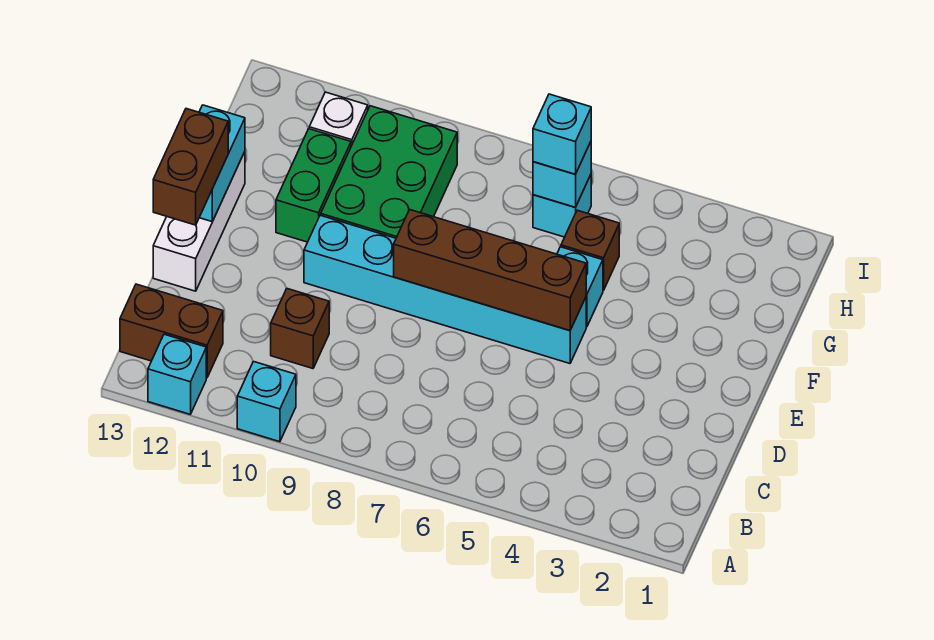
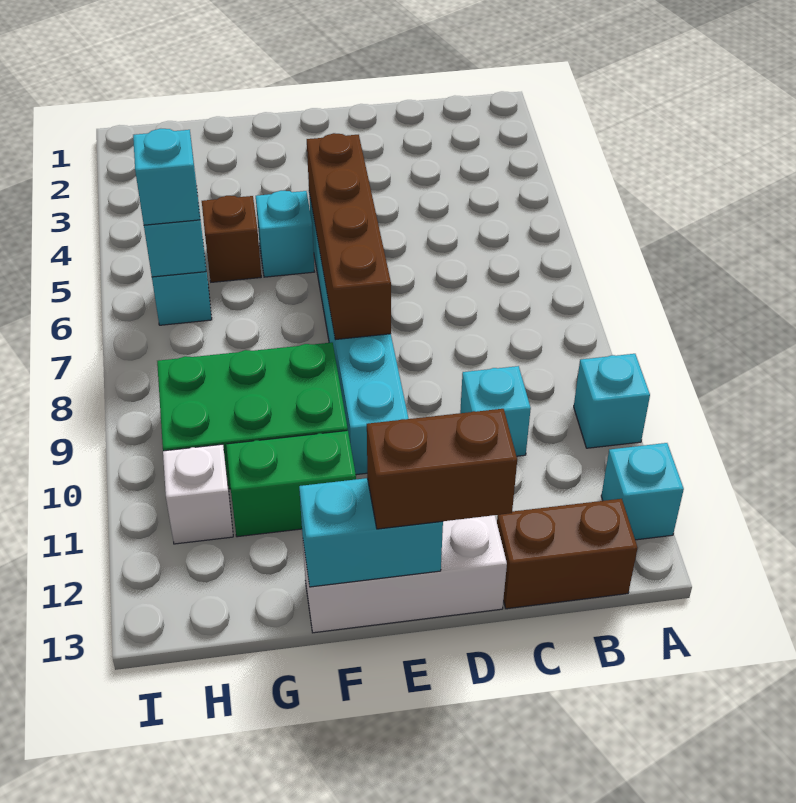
brown brick B12:B13 level 1 -> brown brick B13:C13 level 1
brown brick C10 level 1 -> cyan brick C10 level 1

